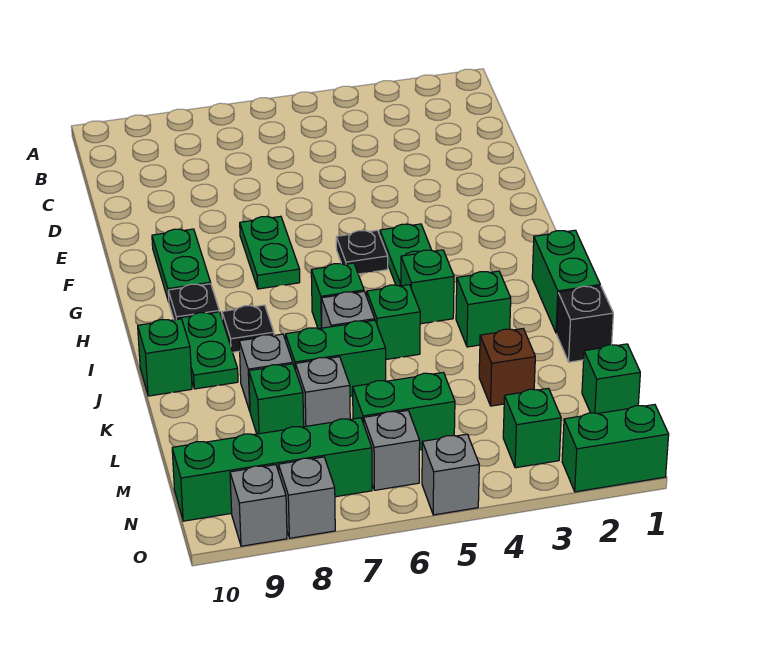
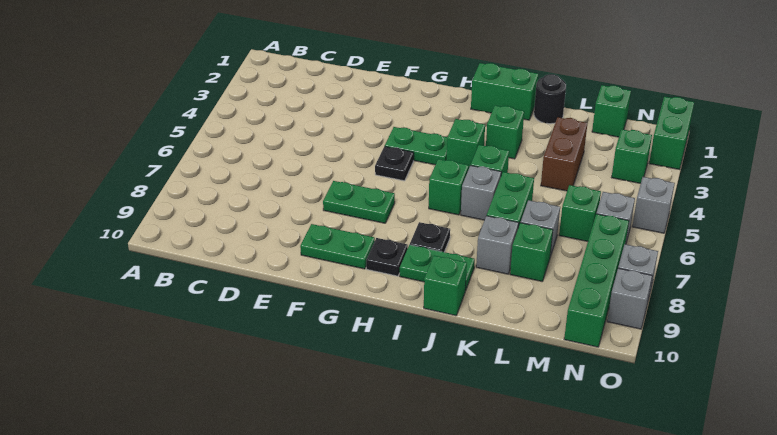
black brick K1 level 1 -> black round brick K1 level 1
brown brick L3 level 1 -> brown brick L3:L4 level 1
green brick M5:M6 level 1 -> green brick M6 level 1

